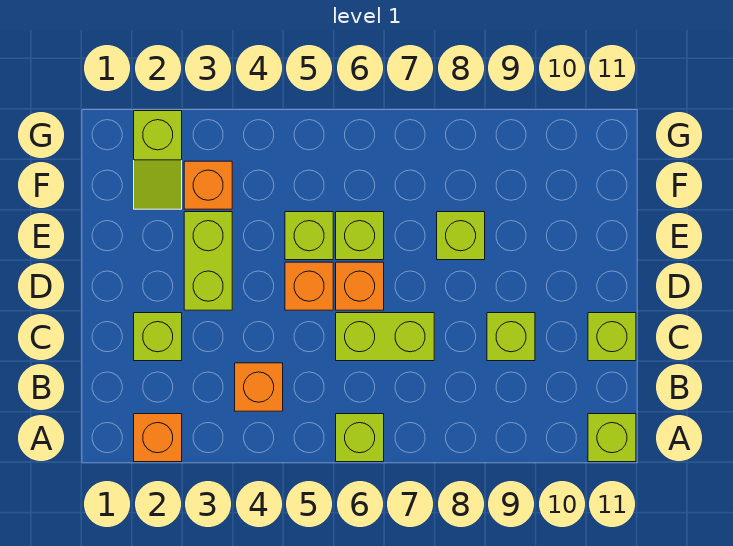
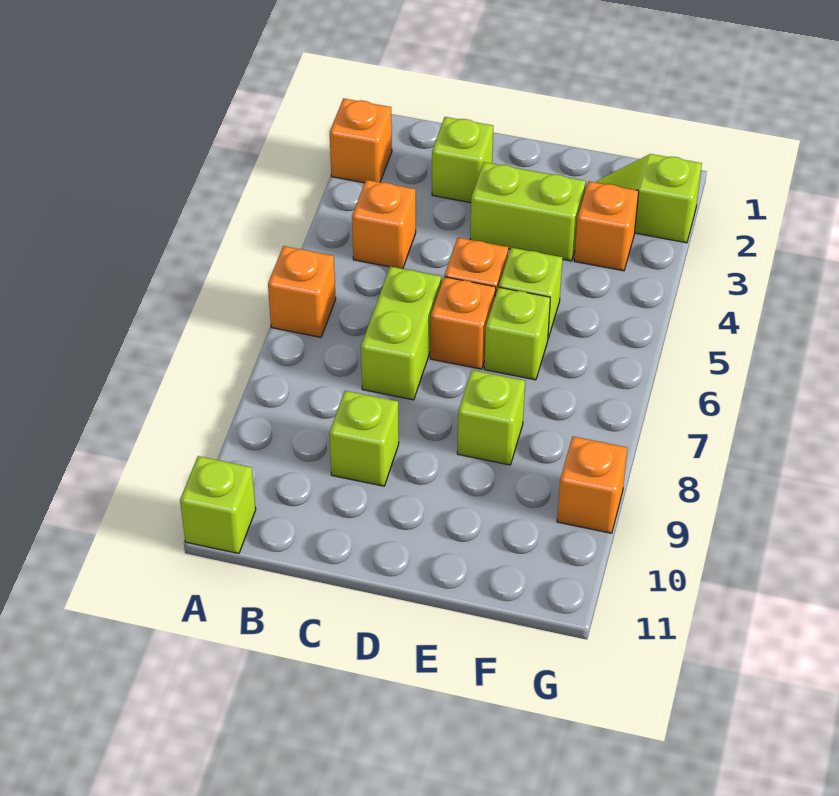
lime brick A6 level 1 -> orange brick A6 level 1
lime brick C11 level 1 -> none
none -> orange brick G9 level 1

